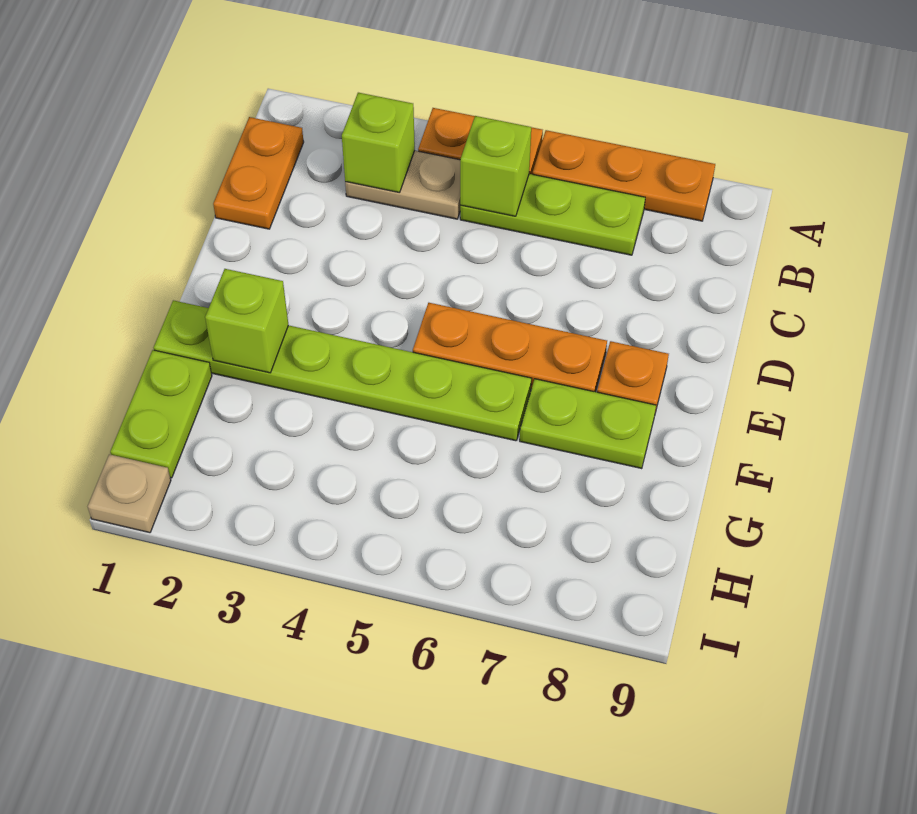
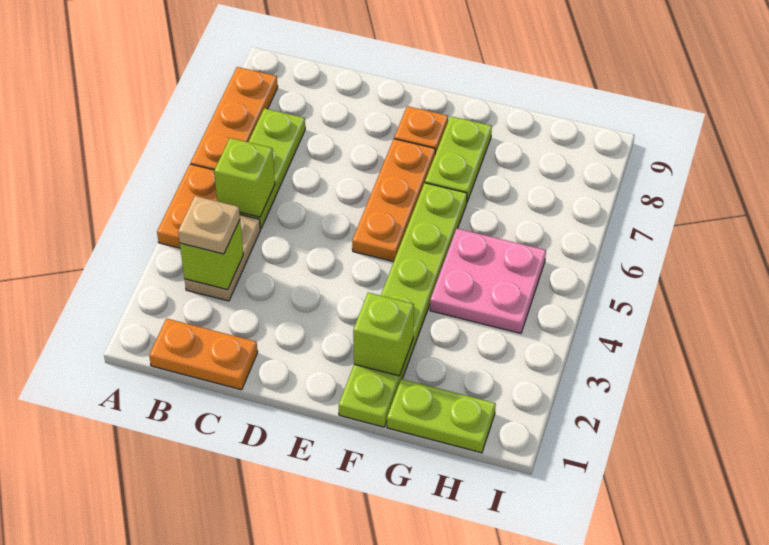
none -> pink plate G4:H5 level 1
tan plate I1 level 1 -> tan plate B3 level 3

